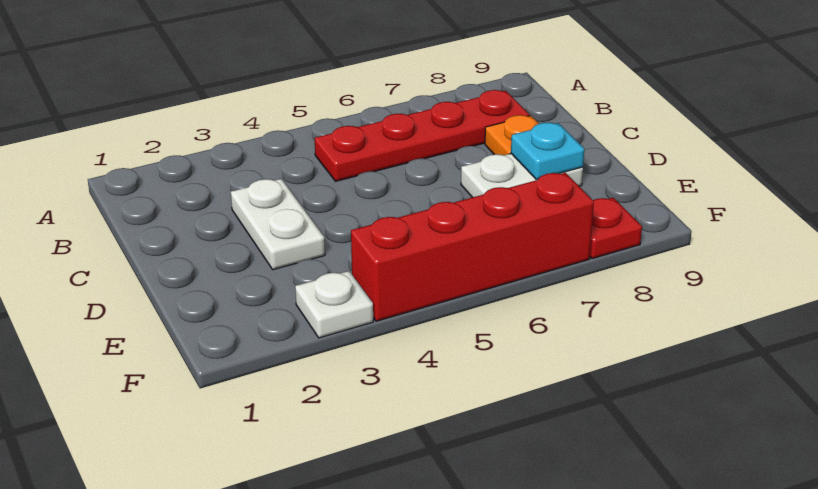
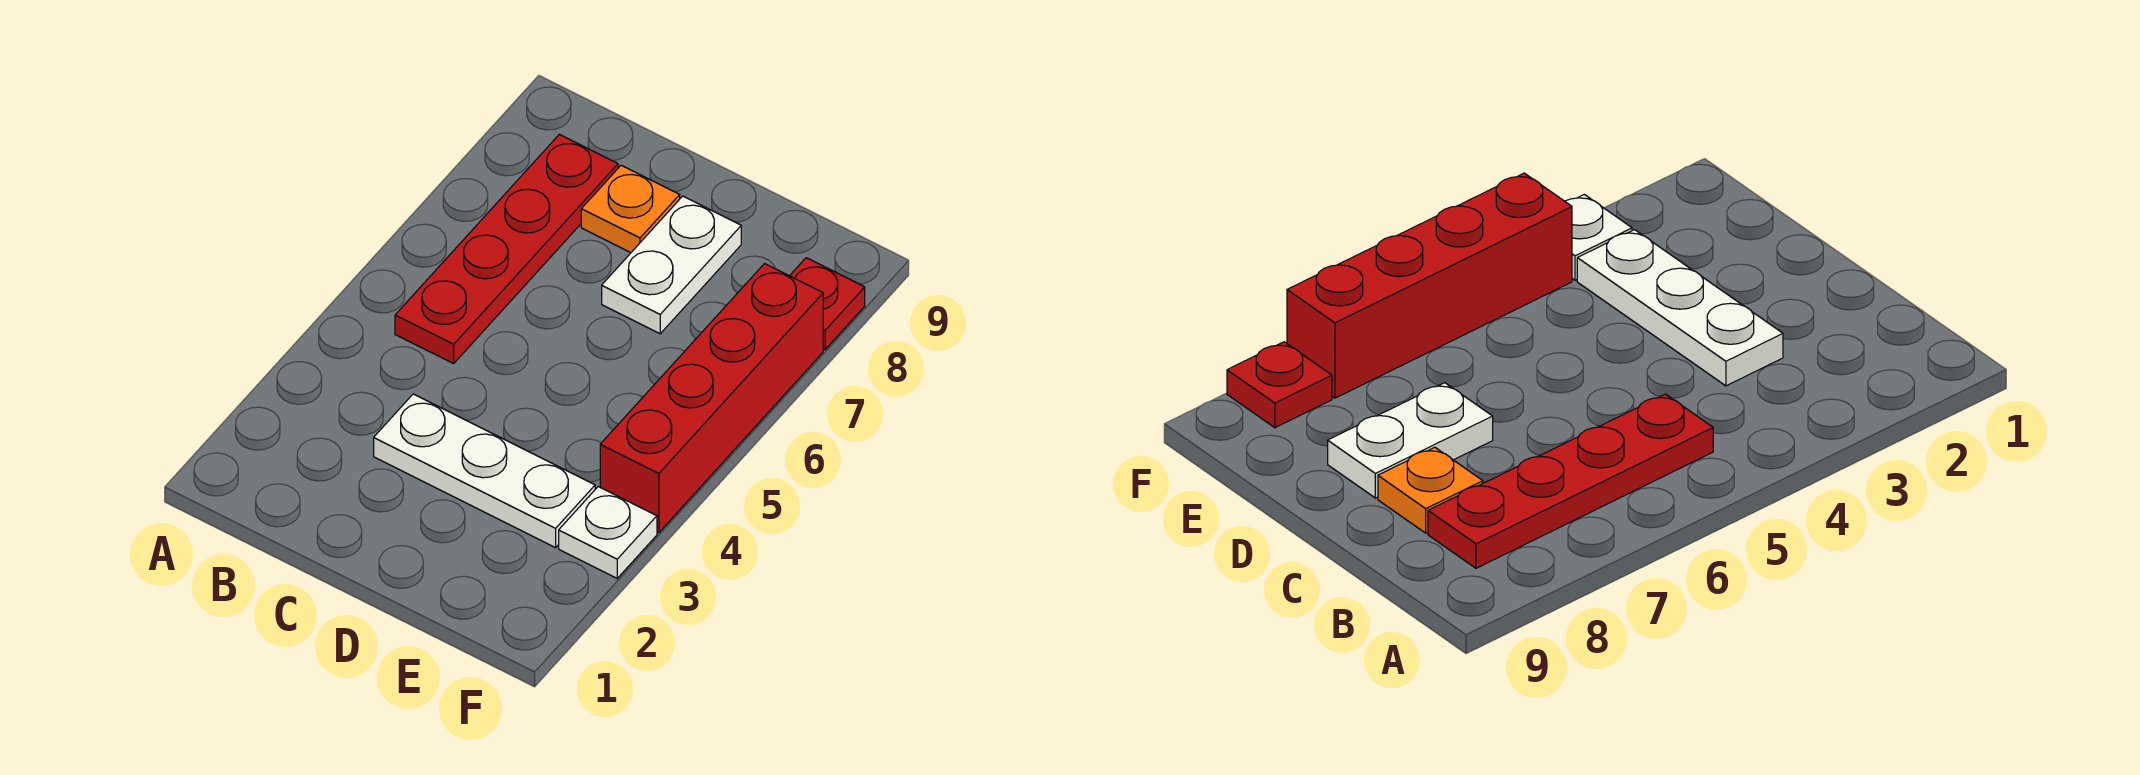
white plate C3:D3 level 1 -> white plate C3:E3 level 1
cyan plate D8 level 2 -> none

